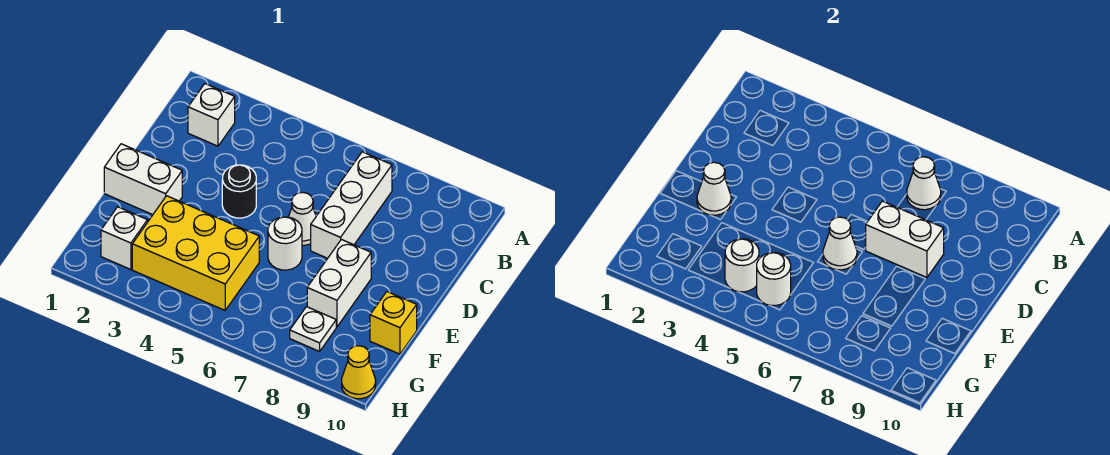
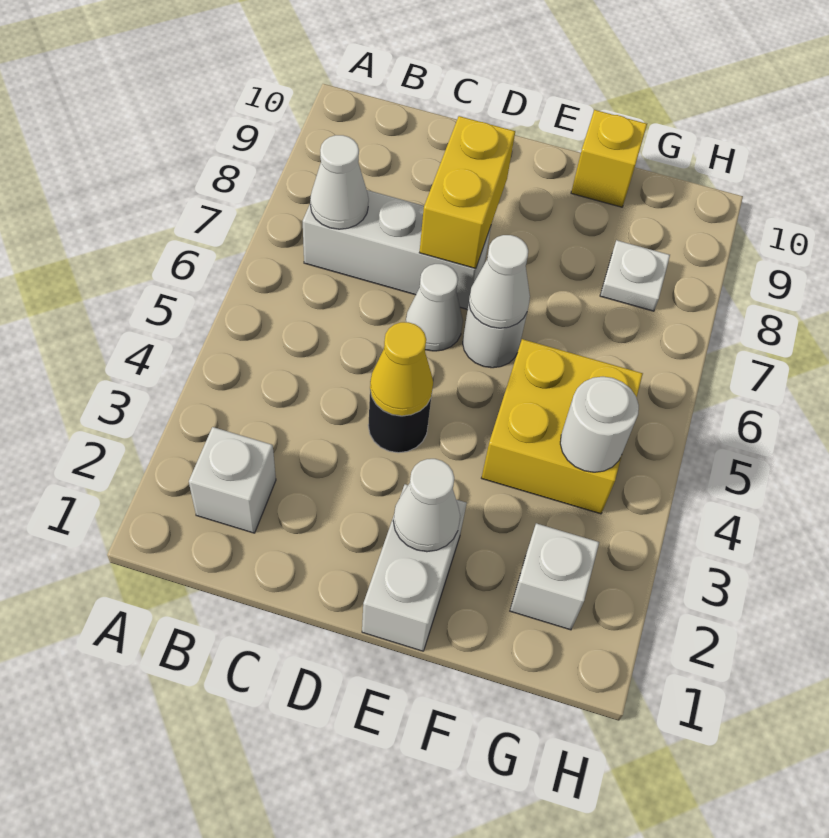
white brick D7:D8 level 2 -> yellow brick D7:D8 level 2
white brick E8:F8 level 1 -> none
yellow brick F3:G5 level 1 -> yellow brick F4:G5 level 1
white round brick G5 level 2 -> none
yellow cone H10 level 1 -> yellow cone D4 level 2

